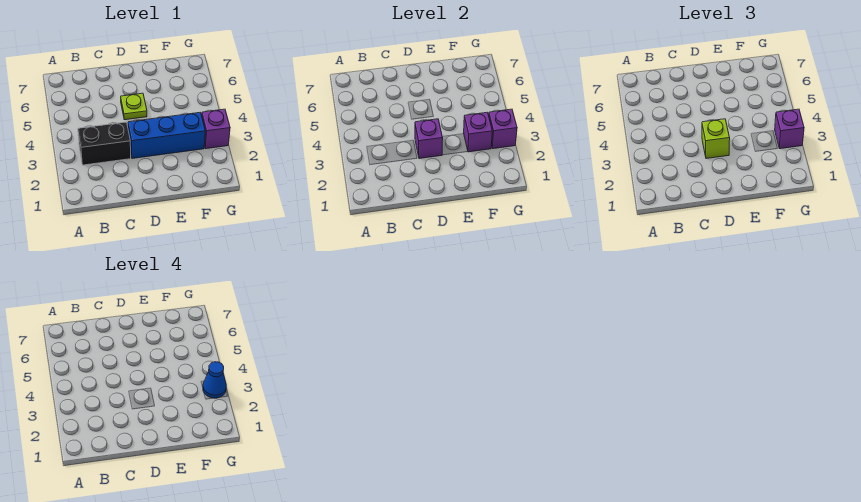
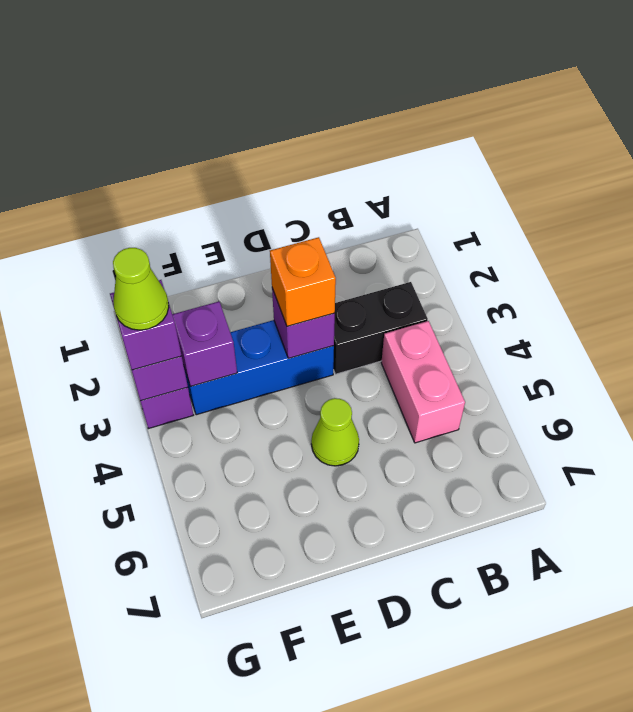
none -> pink brick B4:B5 level 1
lime brick D3 level 3 -> orange brick D3 level 3
lime plate D5 level 1 -> lime cone D5 level 1
blue cone G3 level 4 -> lime cone G3 level 4

